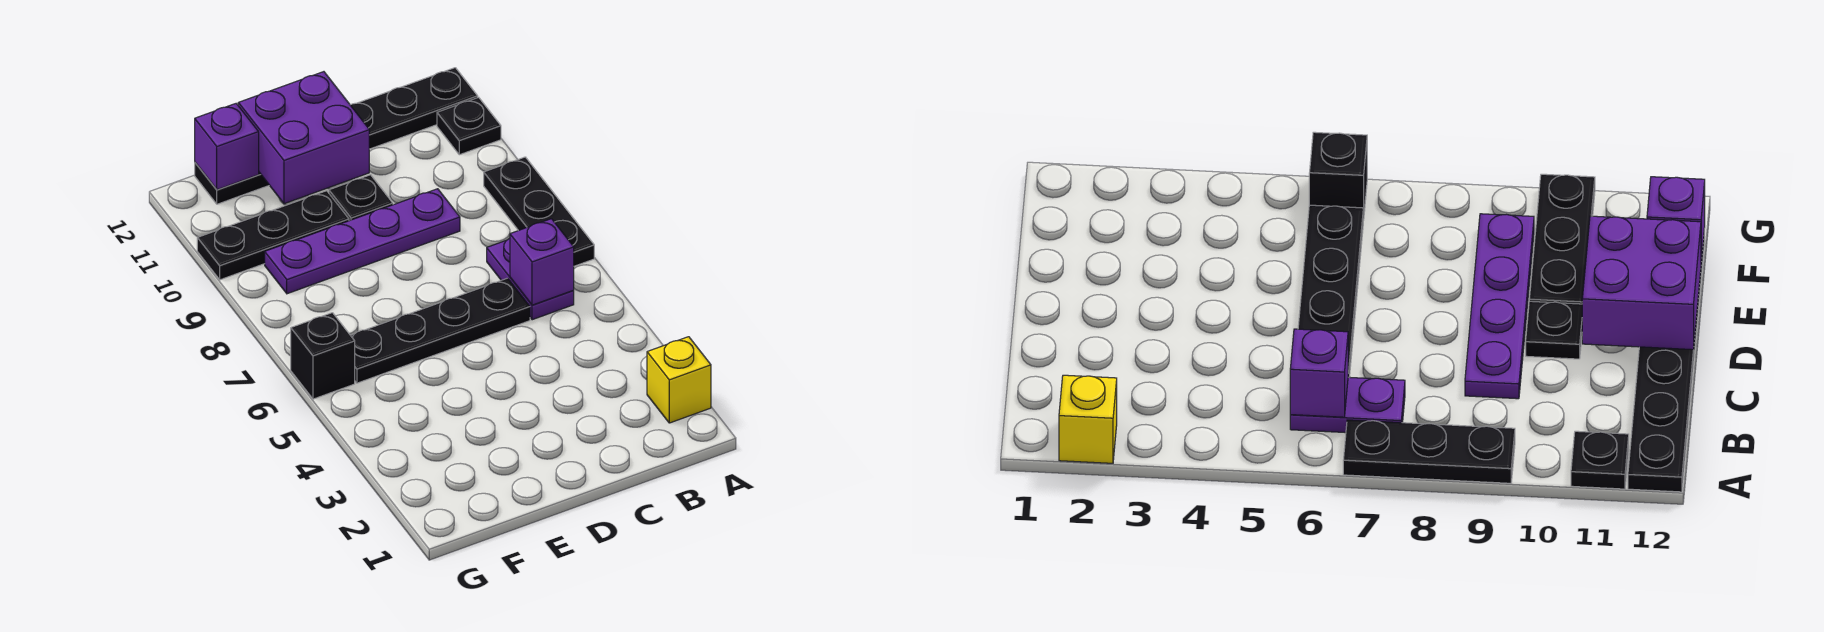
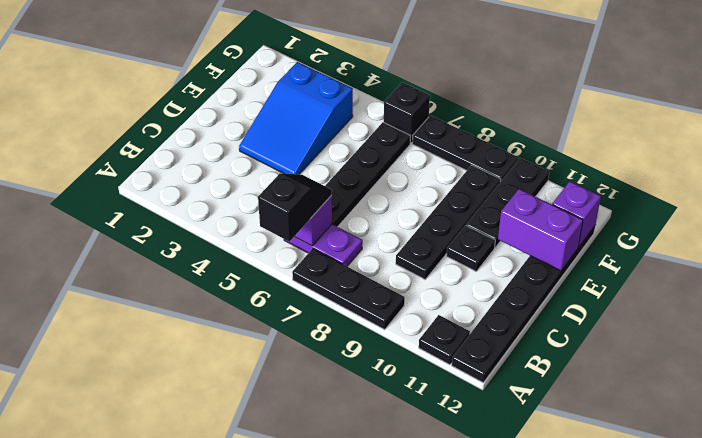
yellow brick A2 level 1 -> none
none -> black slope A6:B6 level 3 top A
purple plate C9:F9 level 1 -> black plate C9:F9 level 1
none -> blue slope D3:F4 level 1 top F
purple brick D11:E12 level 2 -> purple brick E11:E12 level 2
none -> black plate G7:G9 level 1

